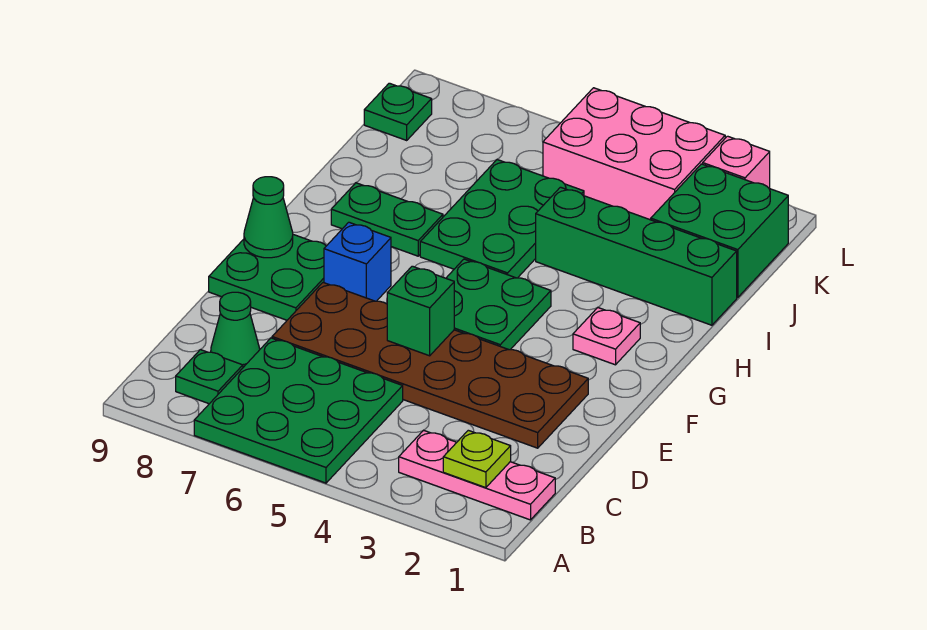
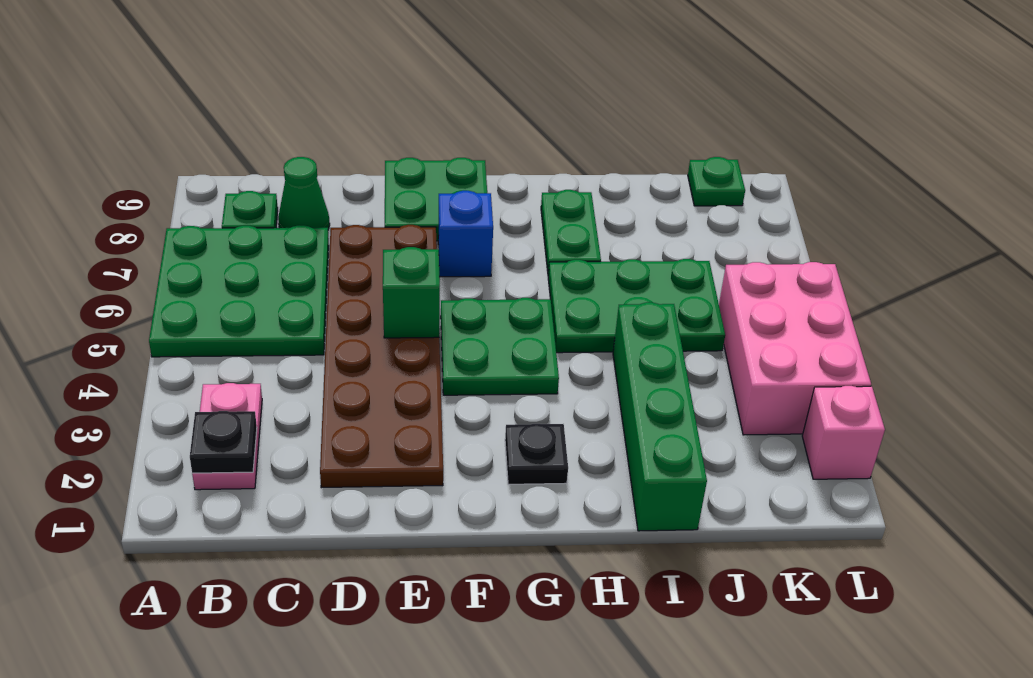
pink plate B1:B3 level 1 -> pink plate B2:B3 level 1
lime plate B2 level 2 -> black plate B2 level 2
green cone F9 level 2 -> none
pink plate G2 level 1 -> black plate G2 level 1
green brick J1:K2 level 1 -> none

